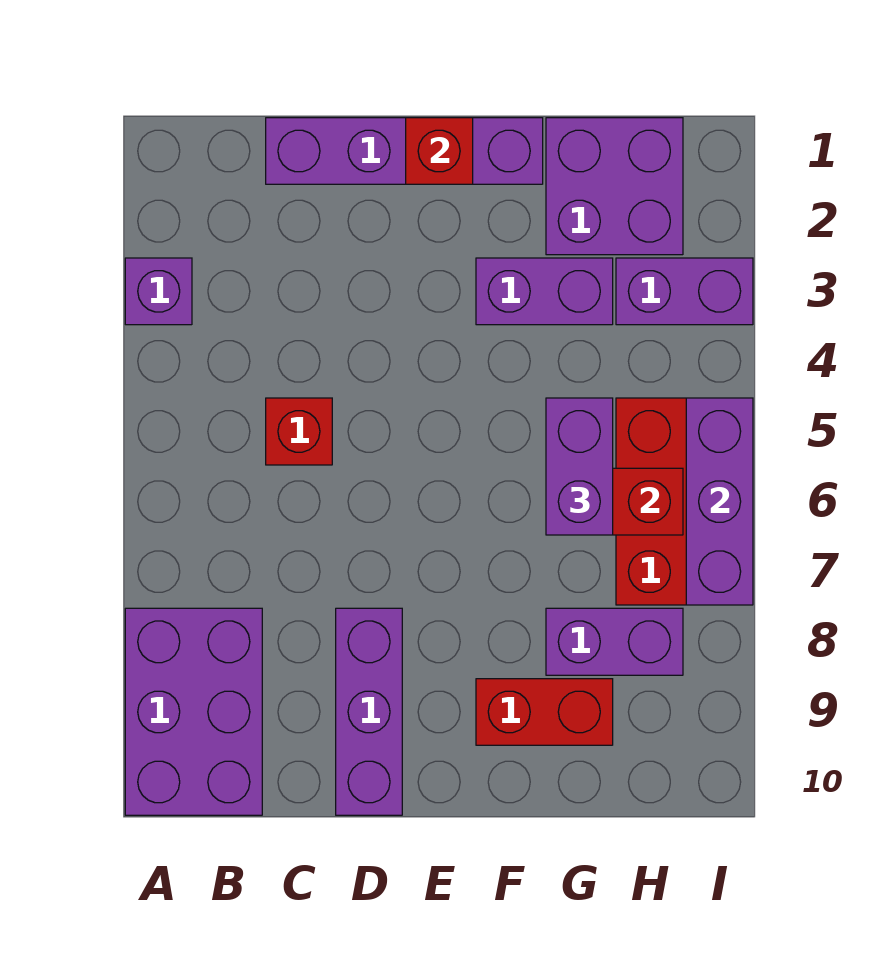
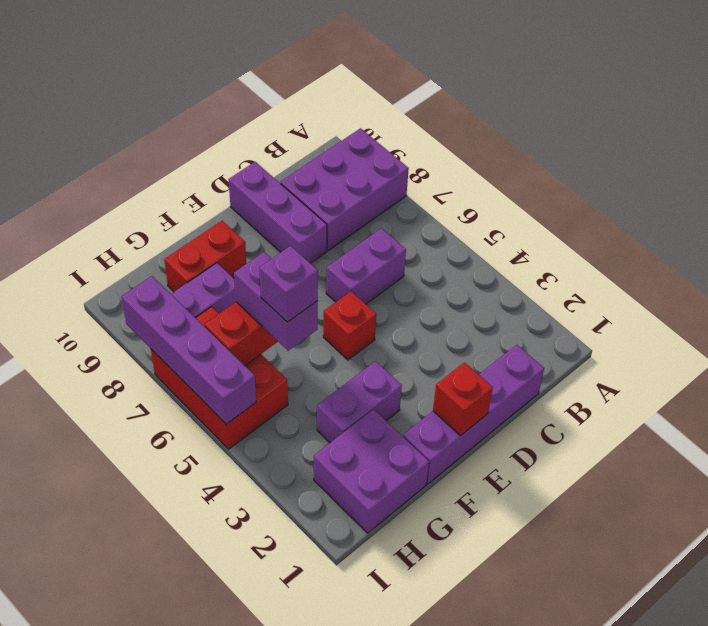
purple brick A3 level 1 -> purple brick G5 level 4
purple brick A8:B10 level 1 -> purple brick A8:C9 level 1
red brick C5 level 1 -> red brick E5 level 1
purple brick H3:I3 level 1 -> purple brick C6:D6 level 1
purple brick I5:I7 level 2 -> purple brick I5:I8 level 2

